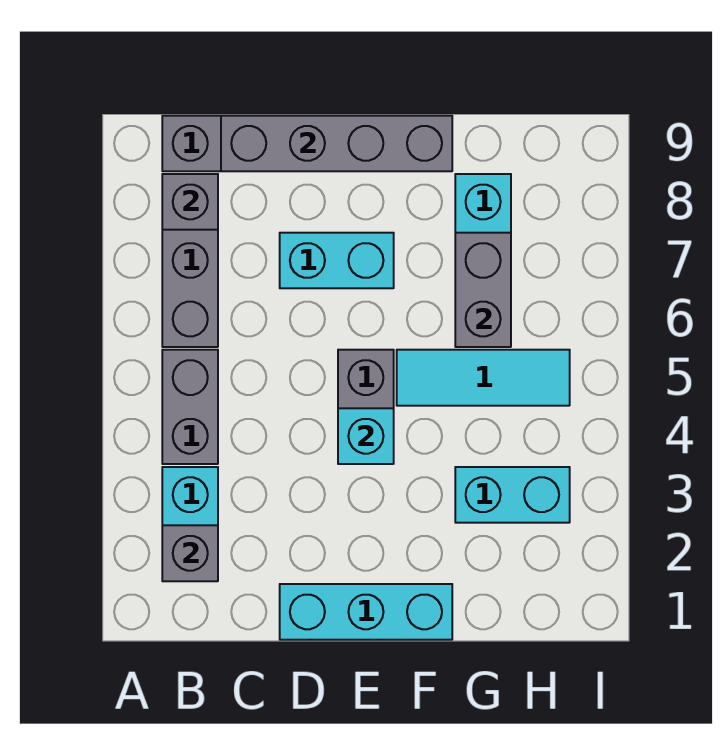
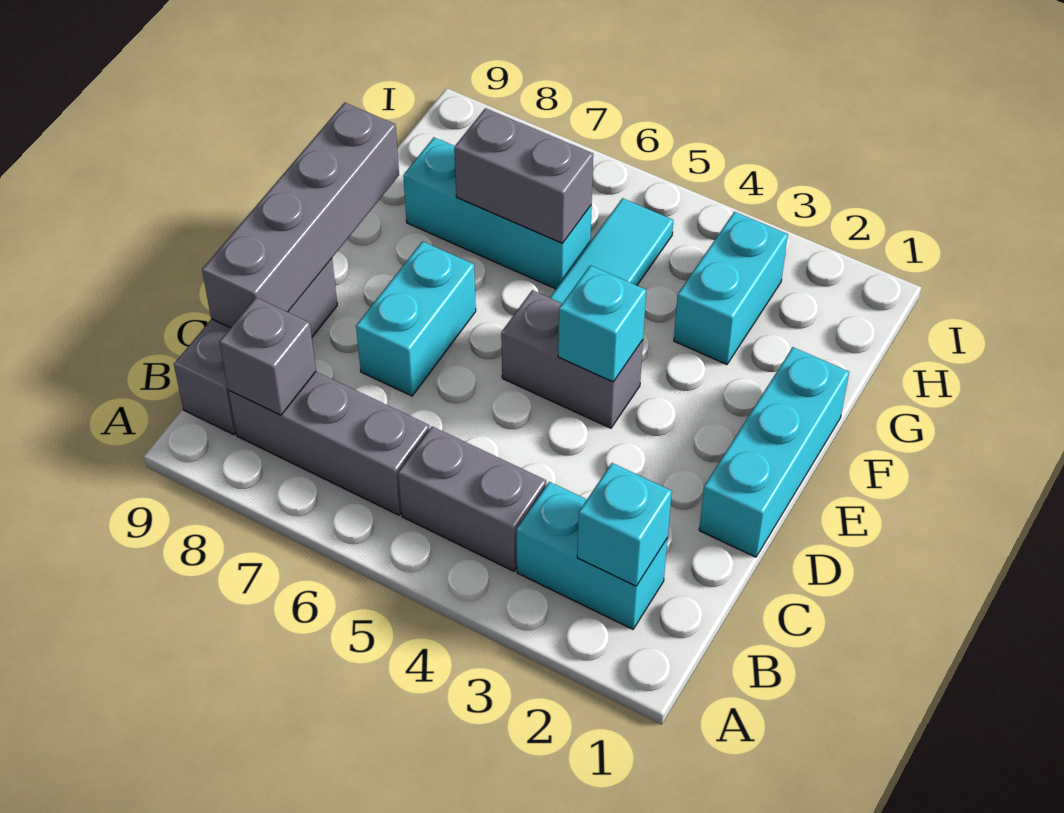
grey brick B2 level 2 -> cyan brick B2 level 2

